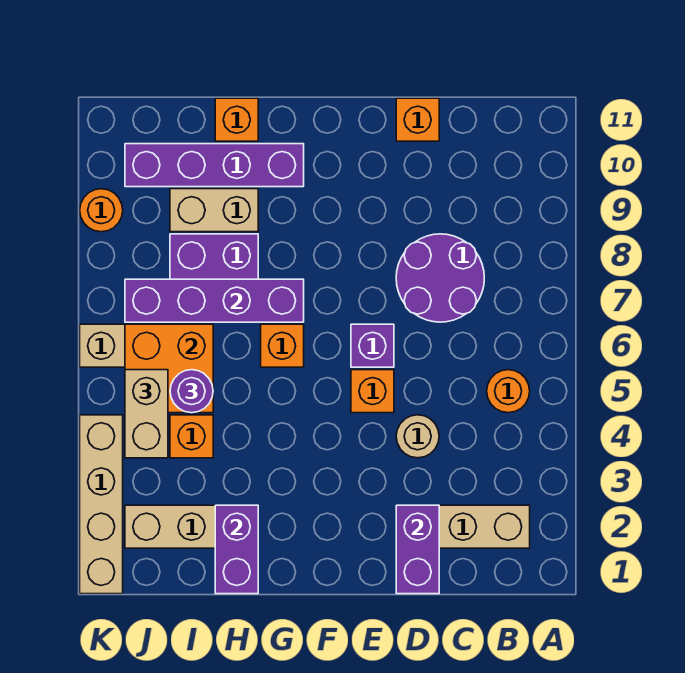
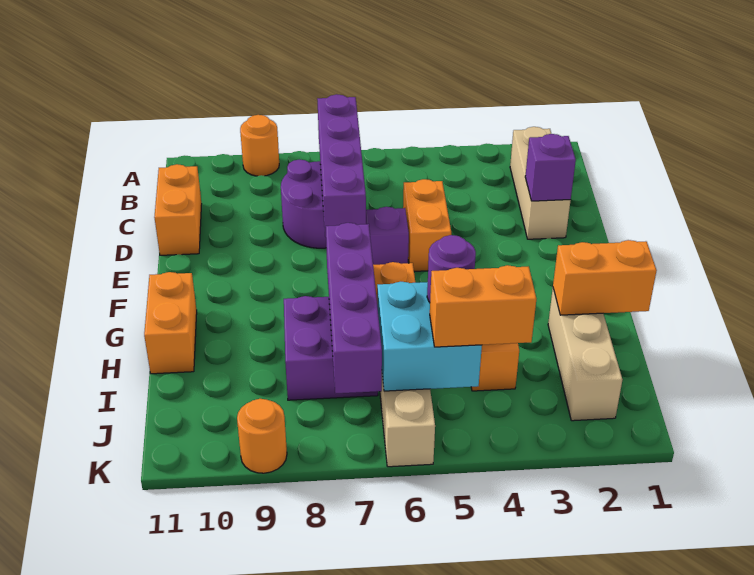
orange round brick B5 level 1 -> orange round brick A9 level 1
purple brick D1:D2 level 2 -> purple brick D2 level 2
tan round brick D4 level 1 -> none
orange brick D11 level 1 -> orange brick C11:D11 level 1
orange brick E5 level 1 -> orange brick D5:E5 level 1
purple brick G10:J10 level 1 -> purple brick B7:E7 level 2
purple brick H1:H2 level 2 -> orange brick H1:H2 level 2
tan brick H9:I9 level 1 -> none
orange brick H11 level 1 -> orange brick G11:H11 level 1
orange brick I5:J6 level 2 -> cyan brick I5:J6 level 2
tan brick J4:J5 level 3 -> orange brick J4:J5 level 3
tan brick K1:K4 level 1 -> none

